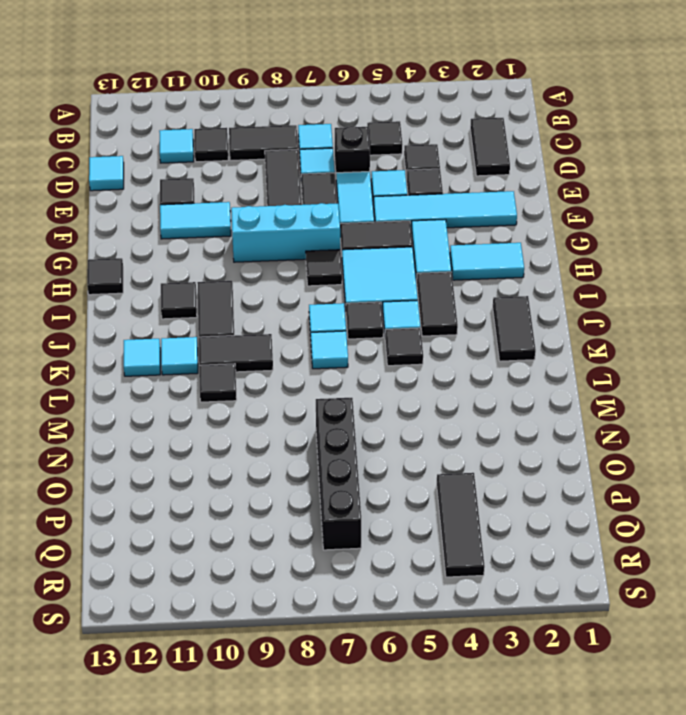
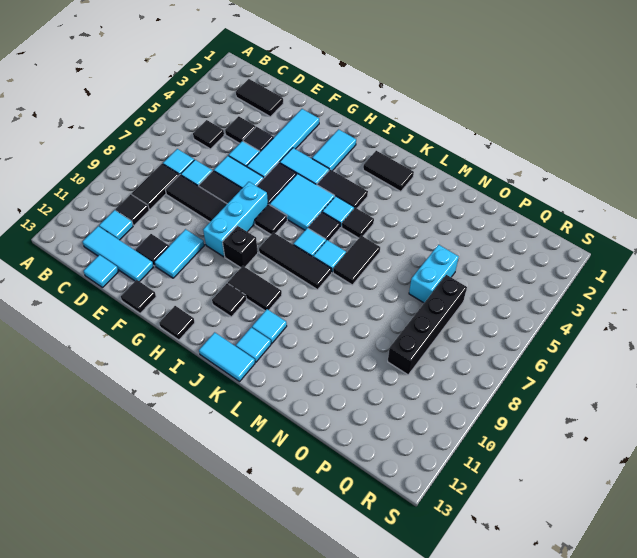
none -> cyan tile C12:E12 level 1
black brick D6 level 1 -> black brick H9 level 1
none -> cyan tile J13:K13 level 1
black tile K9:K10 level 1 -> black tile L6:L7 level 1
black tile L10 level 1 -> black tile F13 level 1
black brick N7:Q7 level 1 -> black brick P6:P9 level 1
none -> cyan brick O5:O6 level 1
black tile P4:R4 level 1 -> black tile I8:K8 level 1

